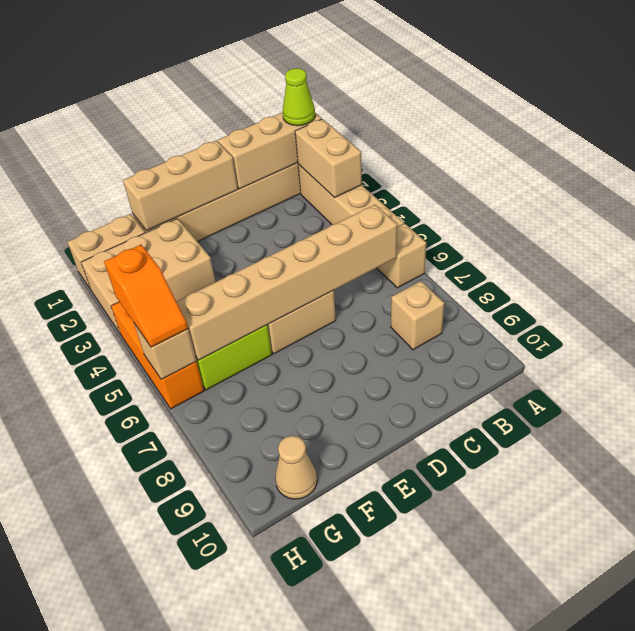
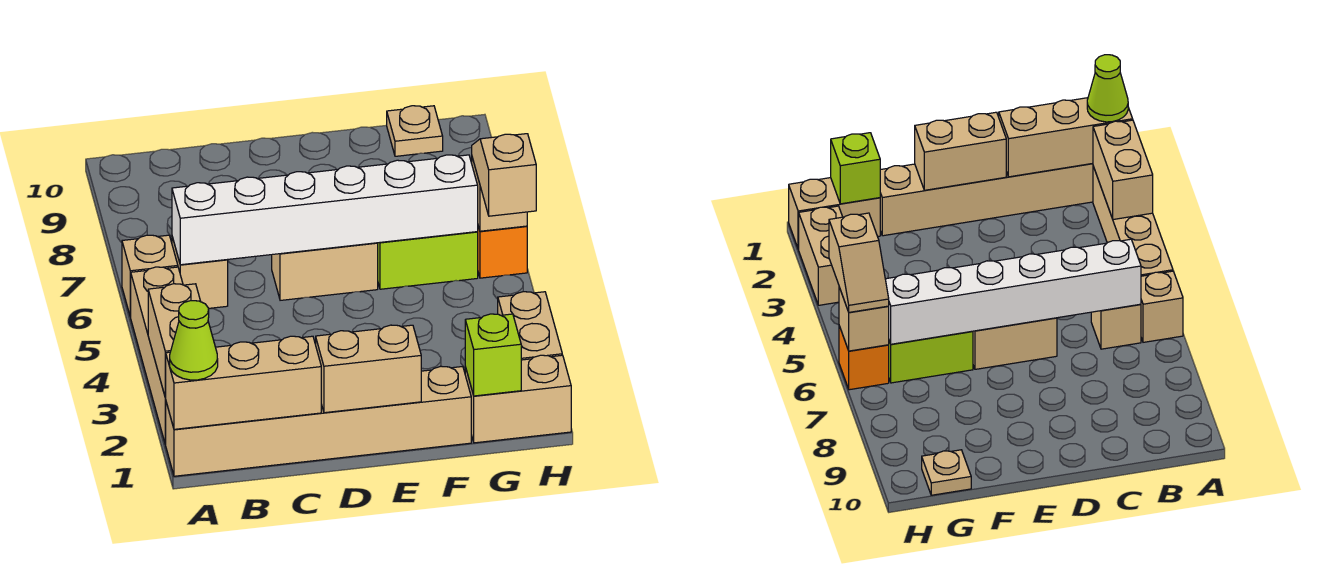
tan brick B6:G6 level 2 -> white brick B6:G6 level 2
tan brick B8 level 1 -> tan brick B6 level 1
tan brick D1:F1 level 2 -> tan brick D1:E1 level 2
tan brick F2:H3 level 1 -> tan brick H2:H3 level 1
none -> lime brick G1 level 2
tan cone G10 level 1 -> tan plate G10 level 1
orange brick H4:H6 level 1 -> orange brick H6 level 1
orange slope H5:H6 level 3 top 5 -> tan slope H5:H6 level 3 top 5

